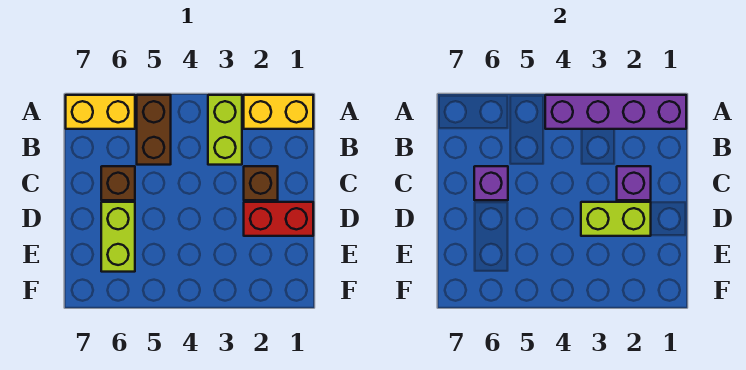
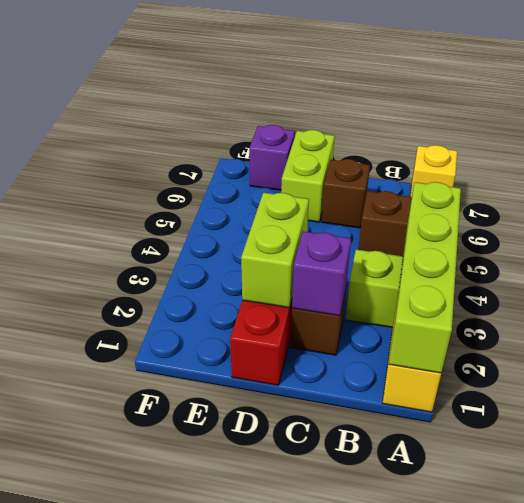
purple brick A1:A4 level 2 -> lime brick A1:A4 level 2
yellow brick A6:A7 level 1 -> yellow brick A7 level 1
purple brick C6 level 2 -> purple brick E7 level 1
lime brick D6:E6 level 1 -> lime brick D6:D7 level 1

